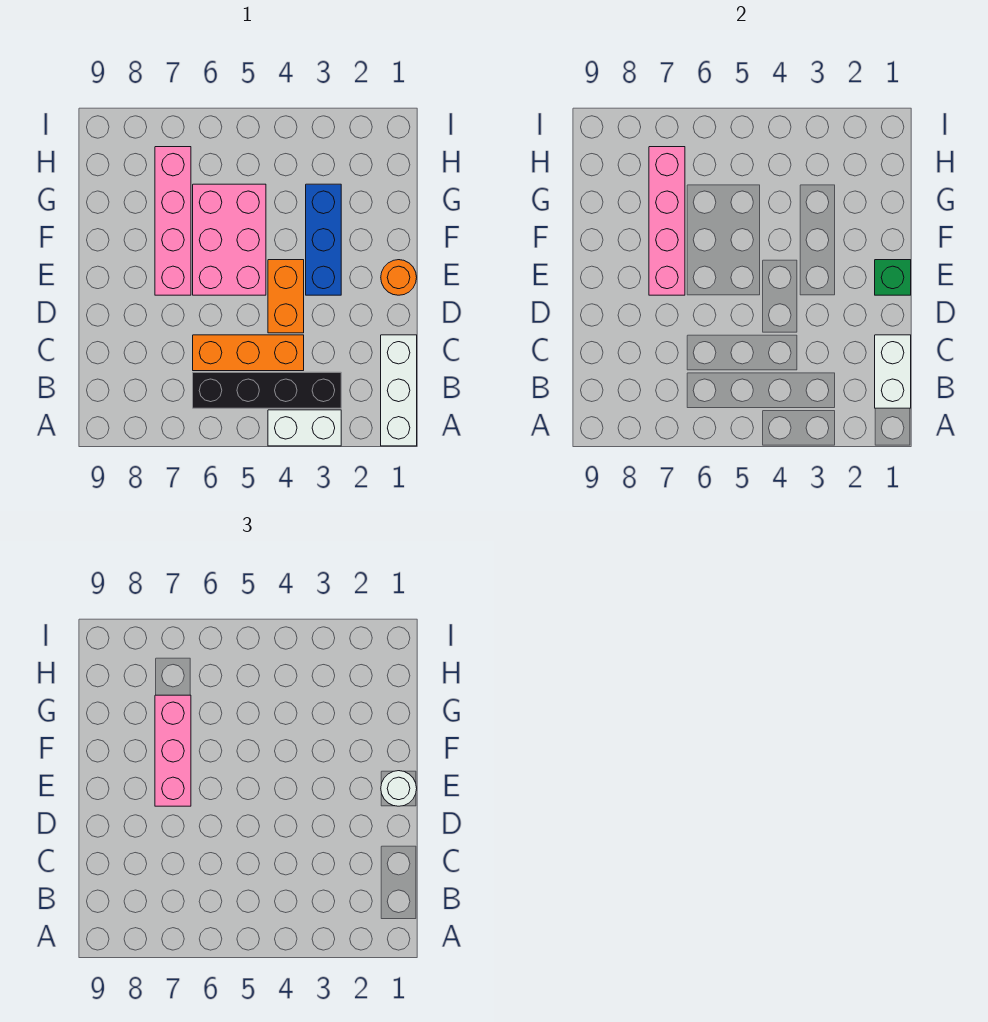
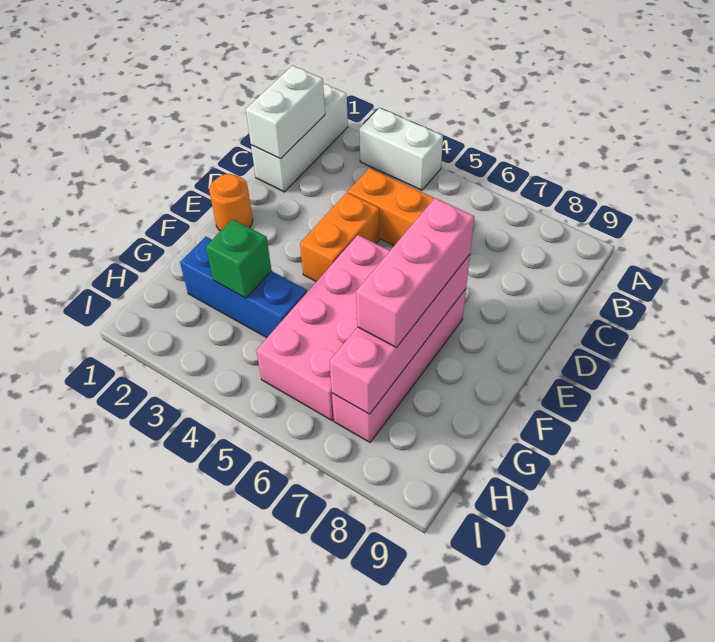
black brick B3:B6 level 1 -> none
green brick E1 level 2 -> green brick G3 level 2
white round brick E1 level 3 -> none
blue brick E3:G3 level 1 -> blue brick G2:G4 level 1
pink brick E5:G6 level 1 -> pink brick E5:H6 level 1

